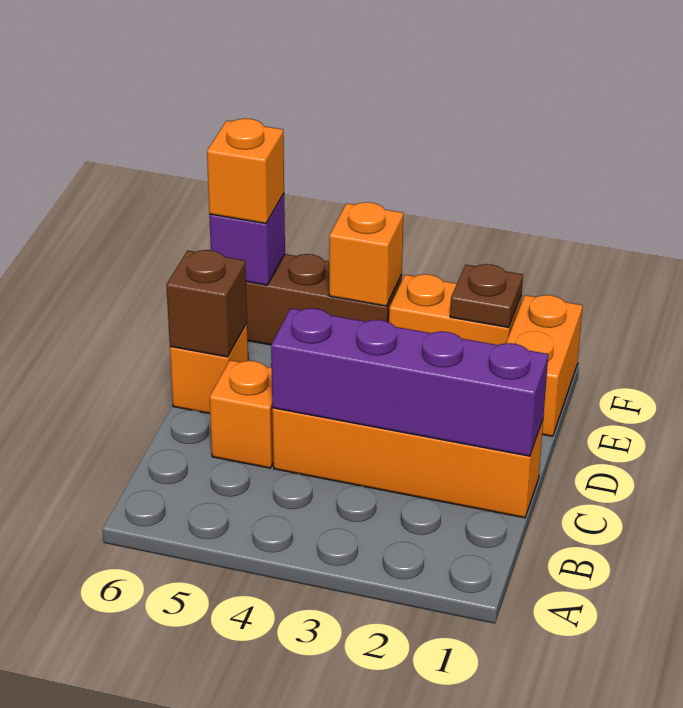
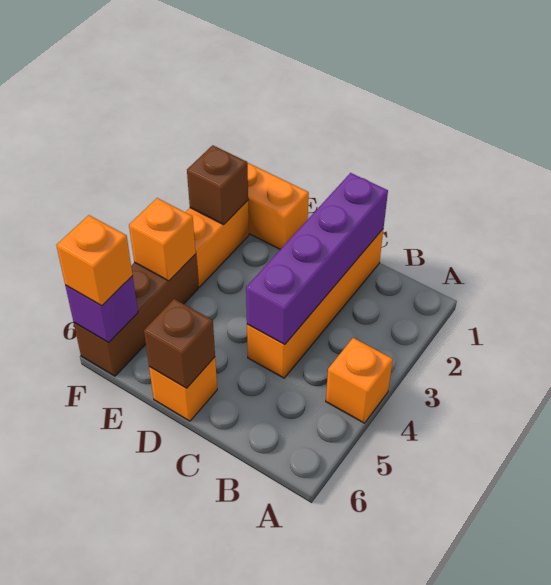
orange brick C5 level 1 -> orange brick A4 level 1
brown plate F2 level 2 -> brown brick F2 level 2

